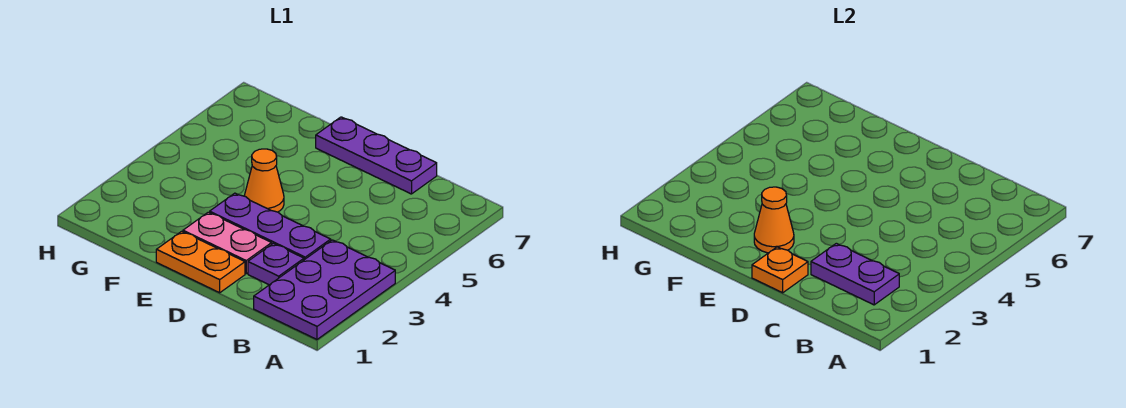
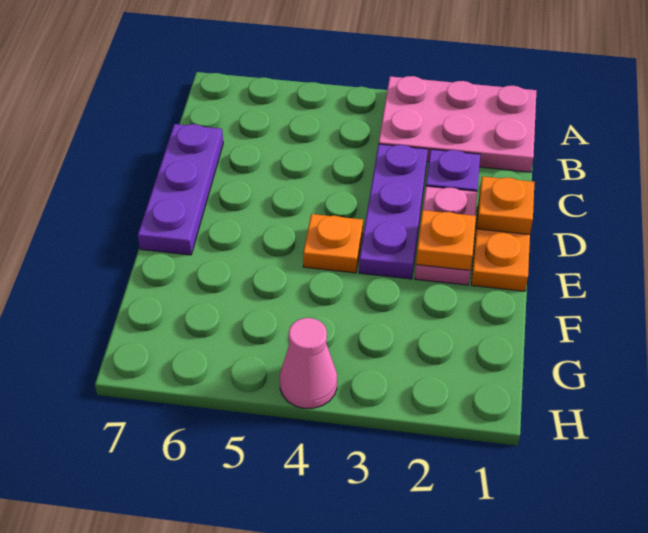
purple plate A1:B3 level 1 -> pink plate A1:B3 level 1
purple plate B2:C2 level 2 -> none
orange cone E2 level 2 -> orange plate E2 level 2
orange cone E4 level 1 -> orange plate E4 level 1
none -> pink cone H4 level 1

